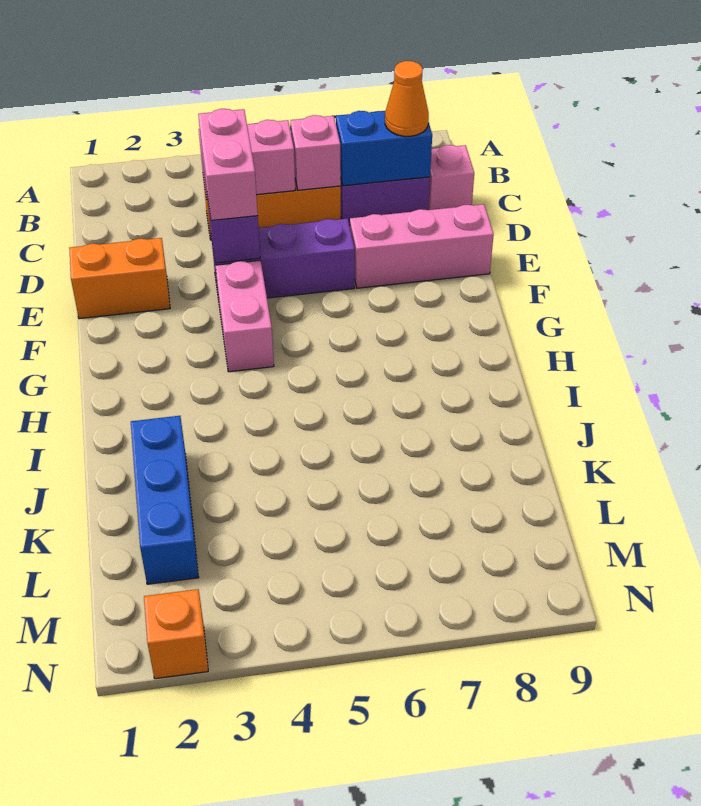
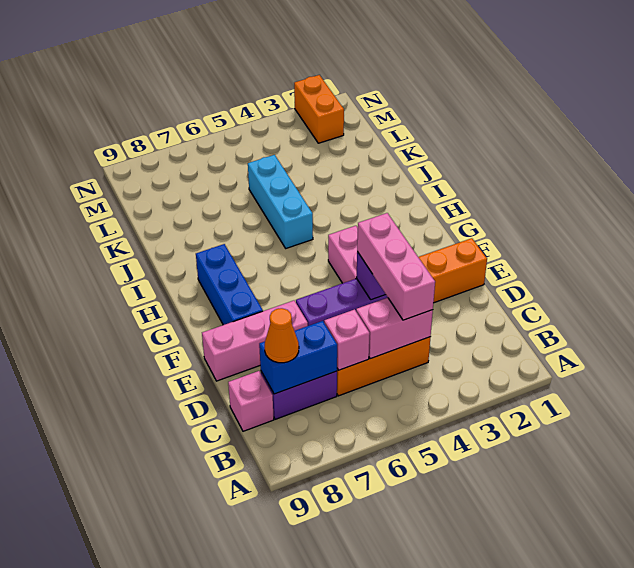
pink brick D4:E4 level 3 -> pink brick C4:E4 level 3
none -> cyan brick I5:K5 level 1
blue brick J2:L2 level 1 -> blue brick F8:H8 level 1
orange brick N2 level 1 -> orange brick M2:N2 level 1

